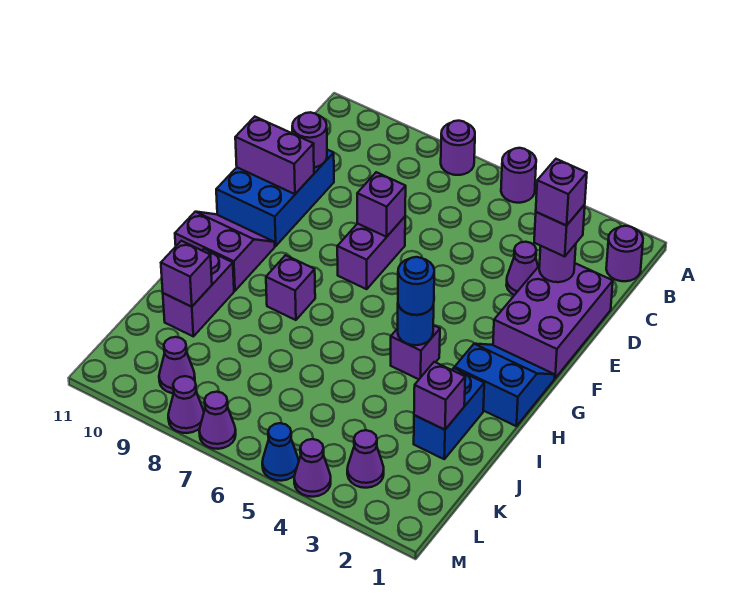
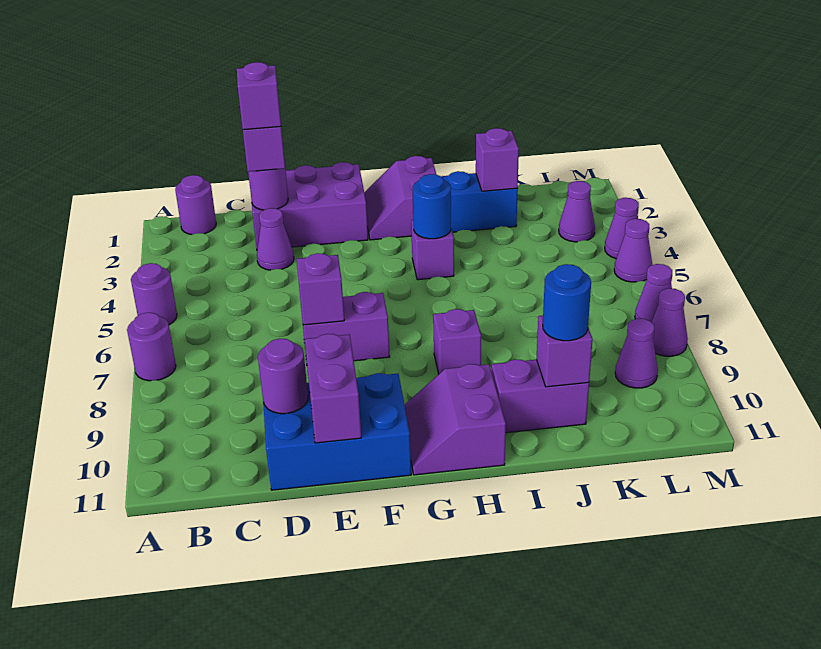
blue slope G1:H2 level 1 top H -> purple slope G1:H2 level 1 top H
blue round brick H4 level 3 -> blue round brick J10 level 3
blue cone M5 level 1 -> purple cone M5 level 1

